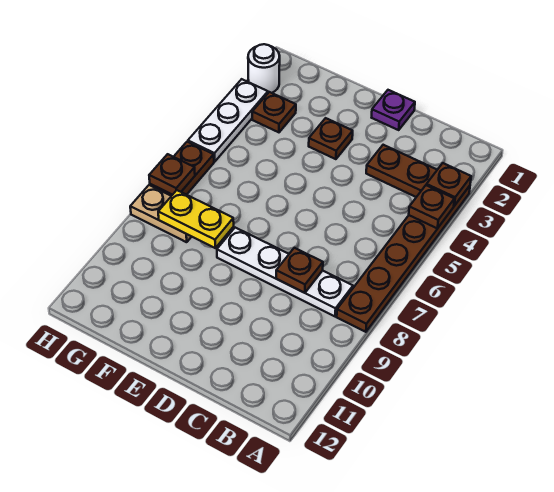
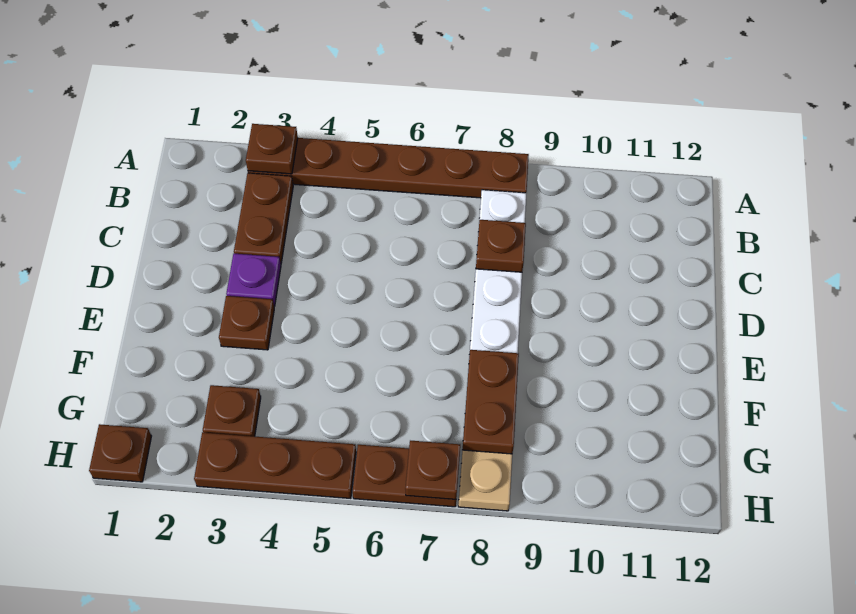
brown plate A4 level 2 -> brown plate H1 level 1
purple plate D1 level 1 -> purple plate D3 level 1
yellow plate F8:G8 level 2 -> brown plate F8:G8 level 2
white round brick H2 level 1 -> none
white plate H3:H5 level 1 -> brown plate H3:H5 level 1

